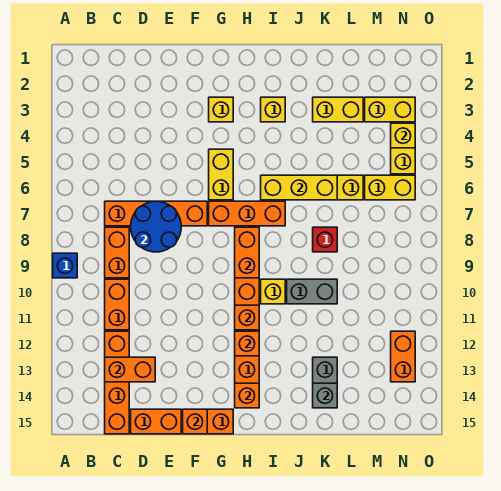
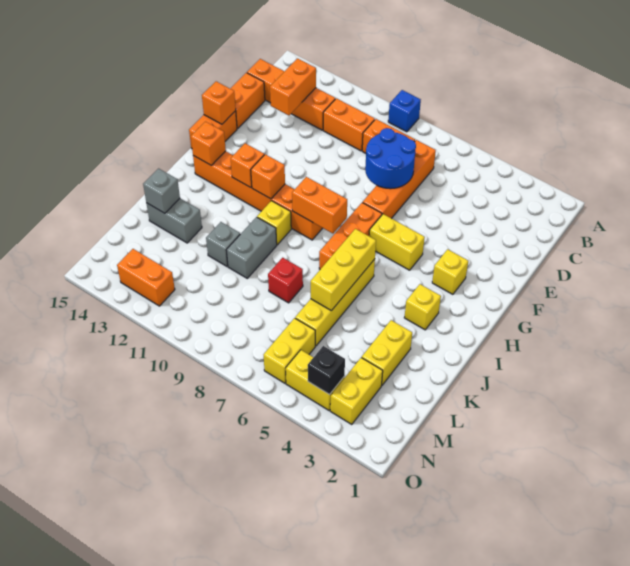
none -> grey brick K11 level 1
yellow brick N4 level 2 -> black brick N4 level 2

